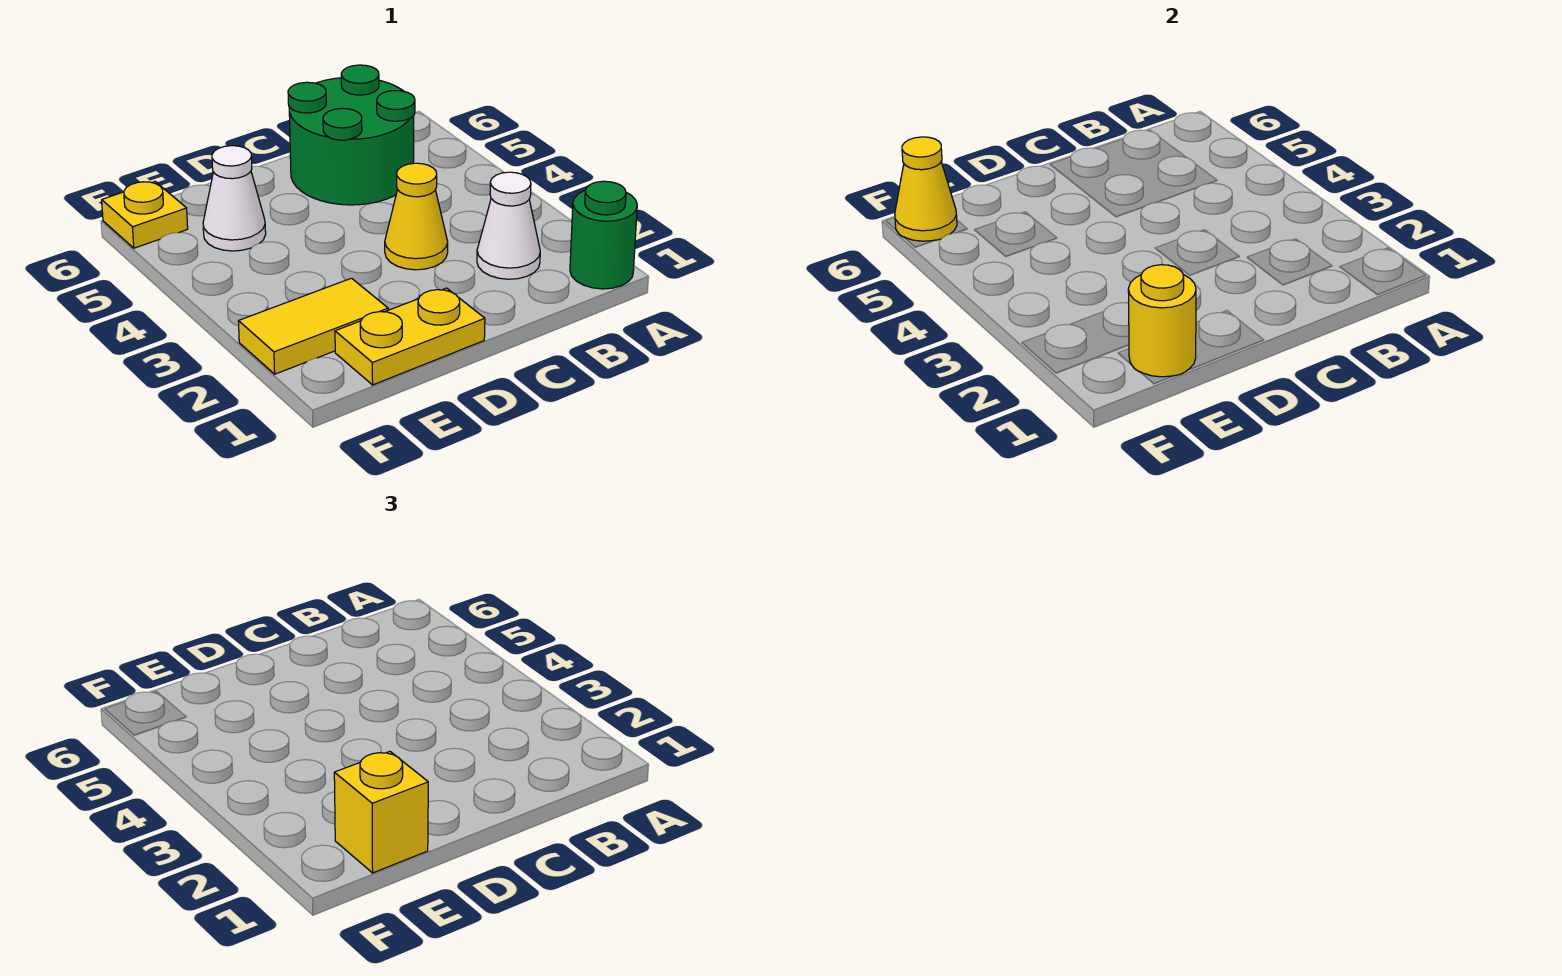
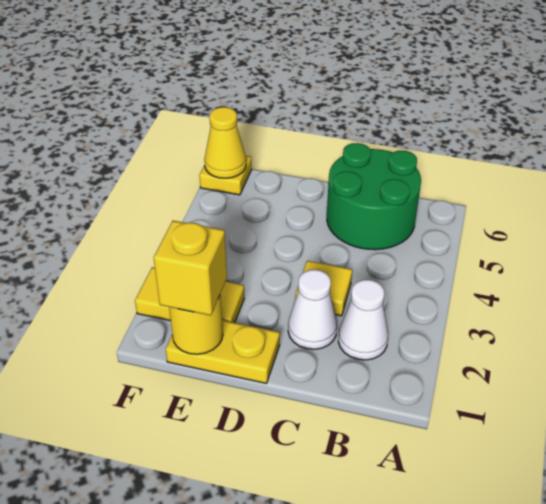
green round brick A1 level 1 -> none
yellow cone C3 level 1 -> yellow tile C3 level 1
white cone E5 level 1 -> white cone C2 level 1

